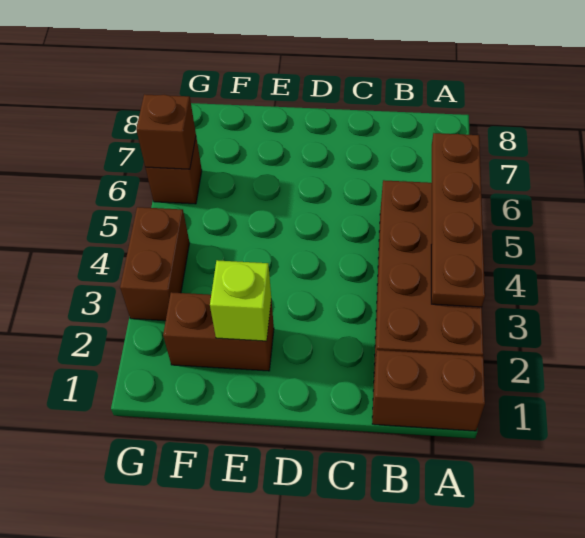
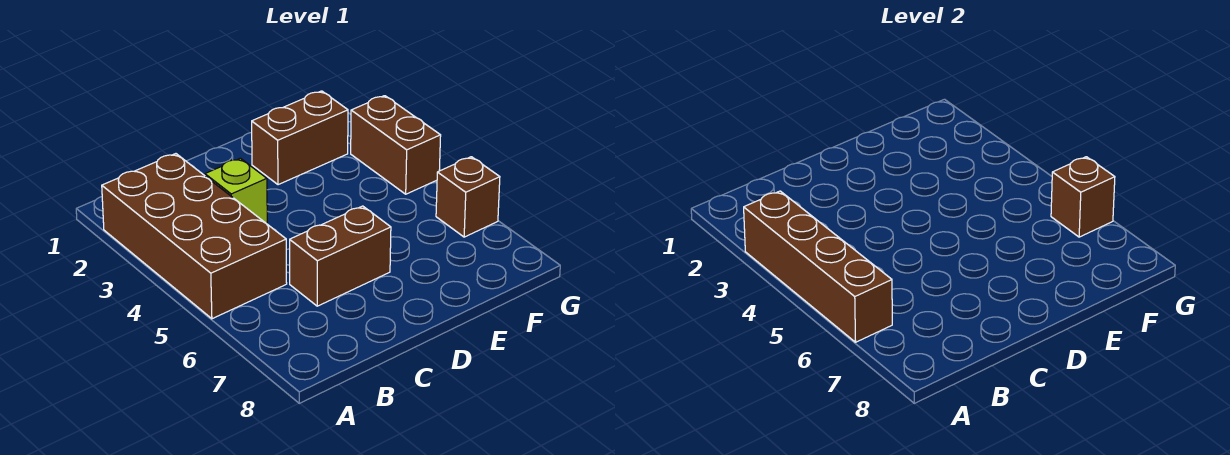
brown brick A1:B1 level 1 -> brown brick C6:D6 level 1
brown plate A3:A6 level 2 -> brown brick A3:A6 level 2
lime brick E2 level 2 -> lime brick C3 level 1

